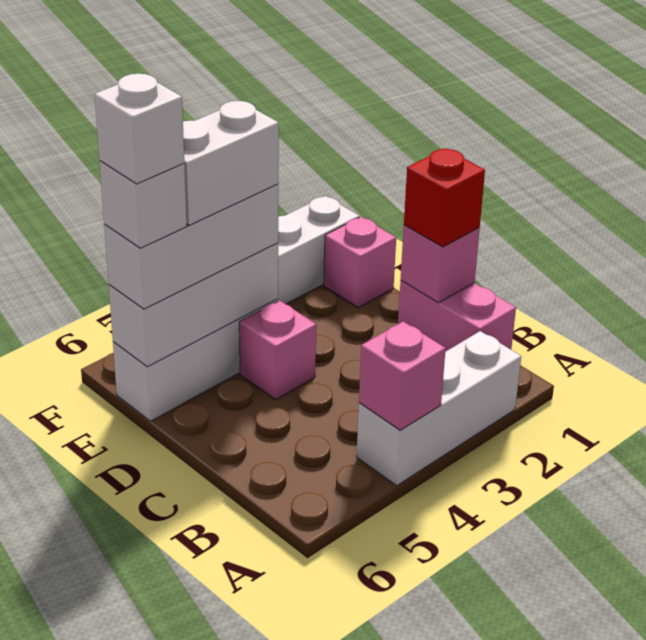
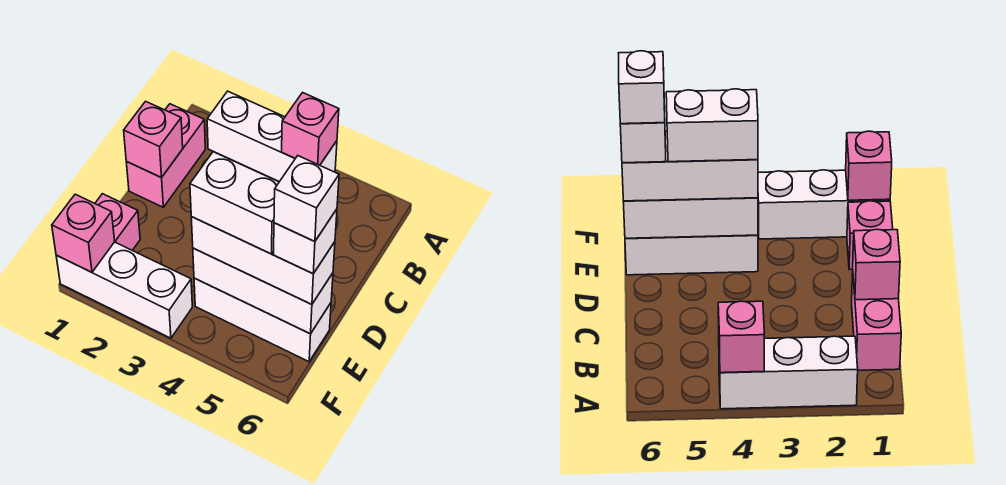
red brick C1 level 3 -> none
pink brick D4 level 1 -> pink brick F1 level 2

